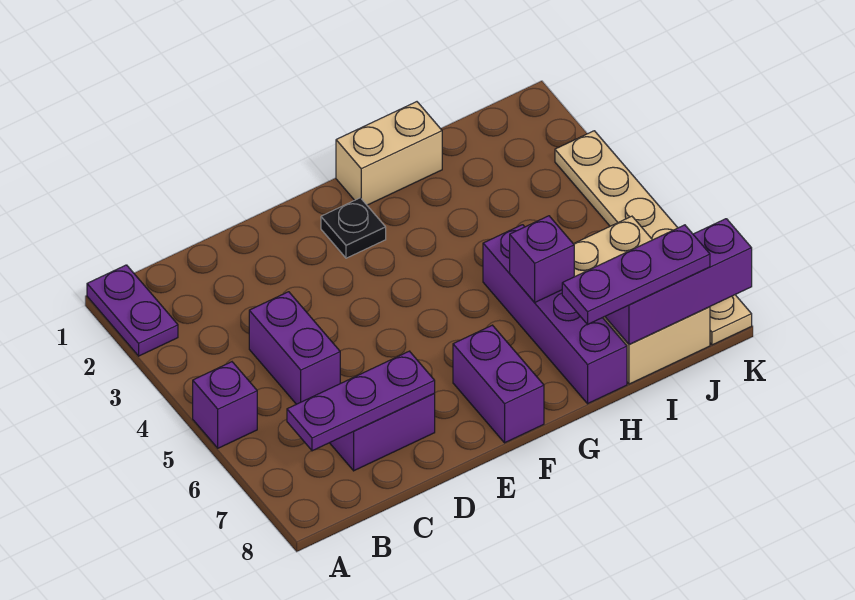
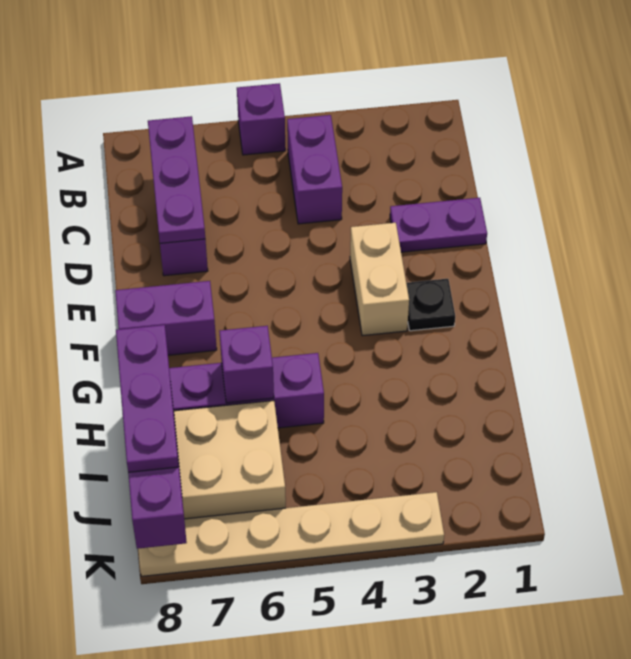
purple plate A1:A2 level 1 -> purple plate D1:D2 level 1
purple brick C4:C5 level 1 -> purple brick B4:C4 level 1
tan brick G1:H1 level 1 -> tan brick E3:F3 level 1

